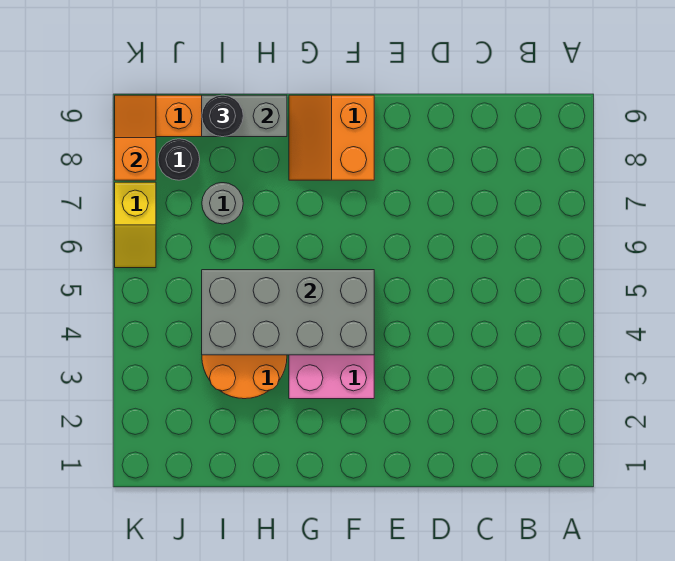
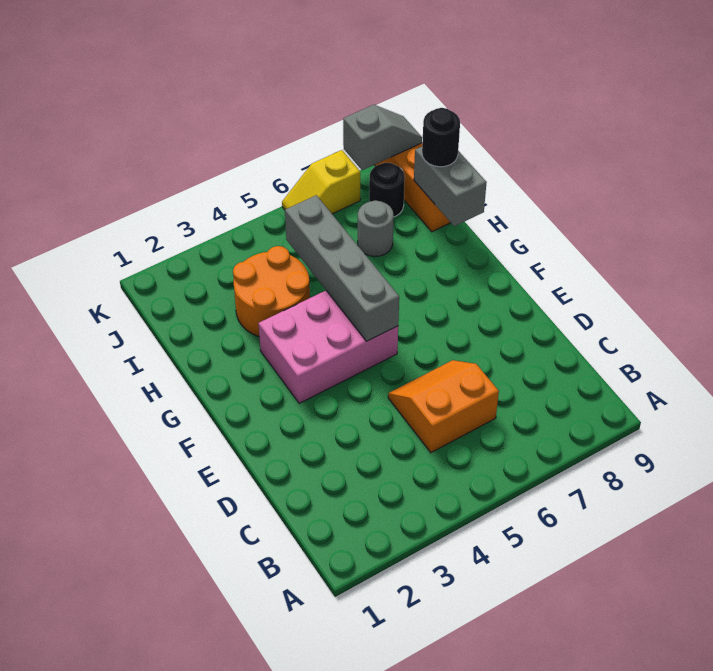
grey brick F4:I5 level 2 -> grey brick F5:I5 level 2
orange slope F8:G9 level 1 top F -> orange slope C5:D6 level 1 top C
orange slope K8:K9 level 2 top 8 -> grey slope K8:K9 level 2 top 8

